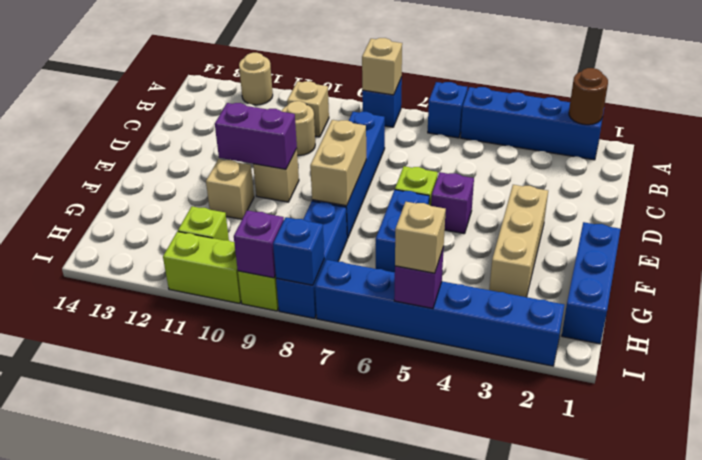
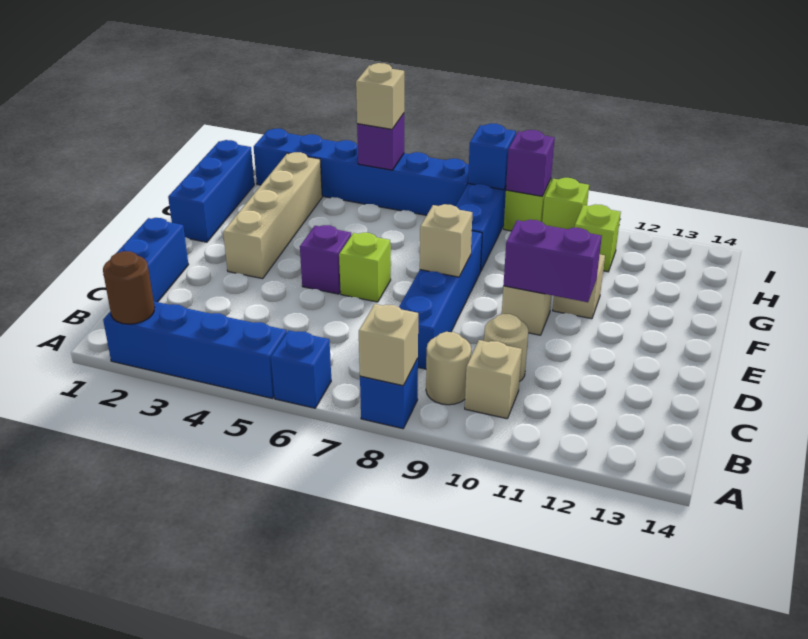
tan round brick A12 level 1 -> tan round brick B9 level 1
tan brick E3:G3 level 1 -> tan brick E3:H3 level 1
tan brick E8:F8 level 2 -> tan brick E8 level 2
blue brick F6:G6 level 1 -> blue brick C1:D1 level 1
lime brick I10:I11 level 1 -> lime brick I10 level 1

